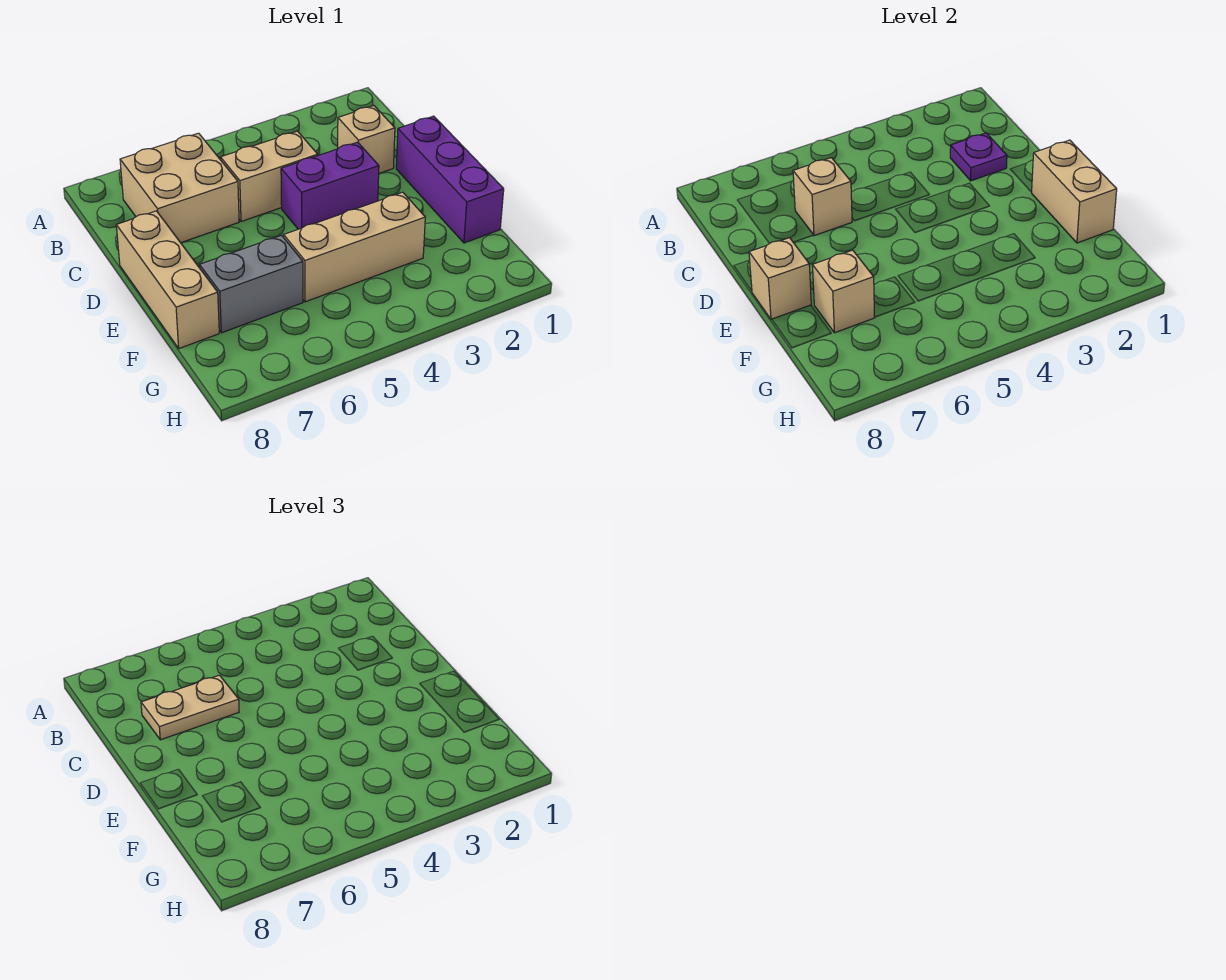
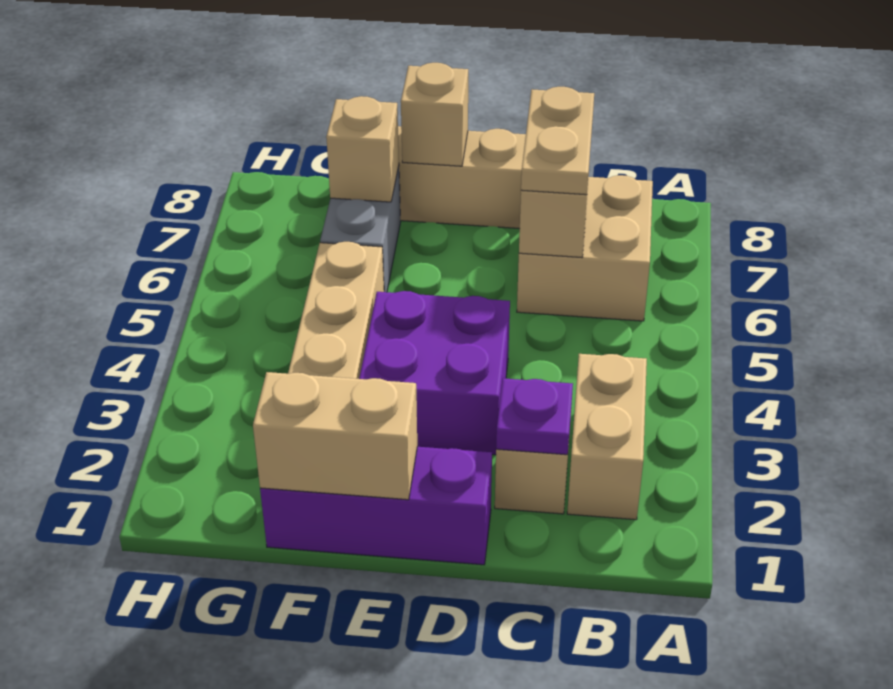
tan brick C4:C5 level 1 -> tan brick B2:B3 level 1
purple brick D3:D4 level 1 -> purple brick D3:E4 level 1

